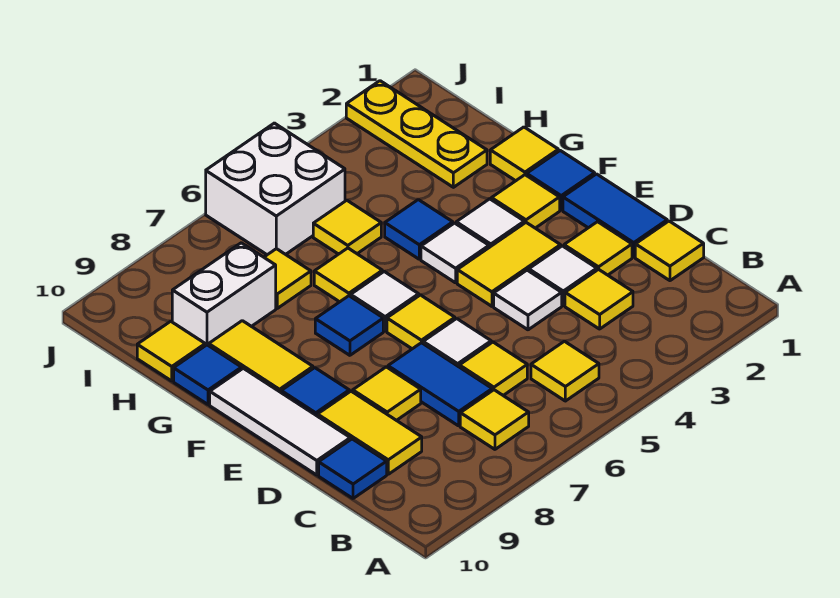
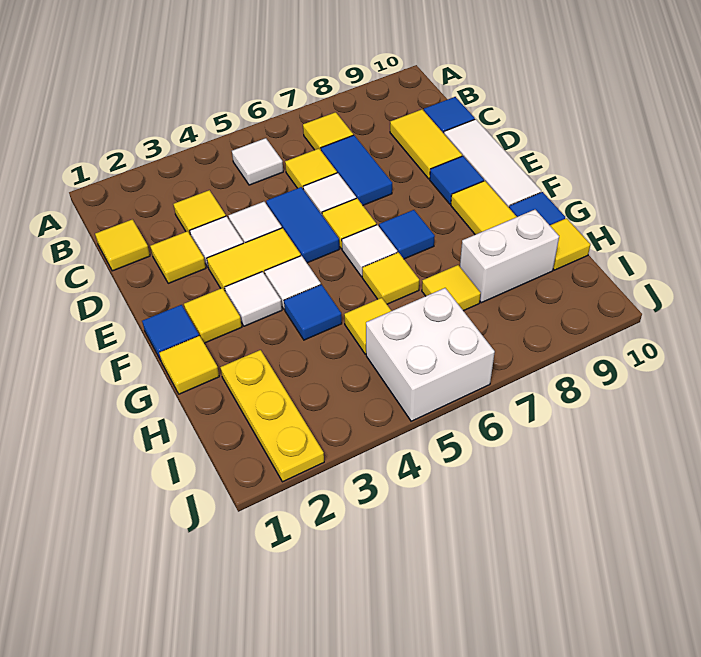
yellow tile B5 level 1 -> white tile B5 level 1
blue tile D1:E1 level 1 -> blue tile D5:E5 level 1
yellow tile D8 level 1 -> none

